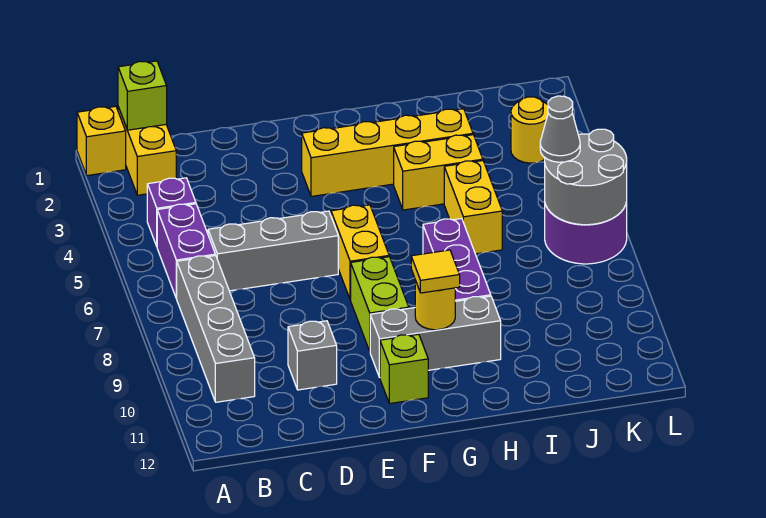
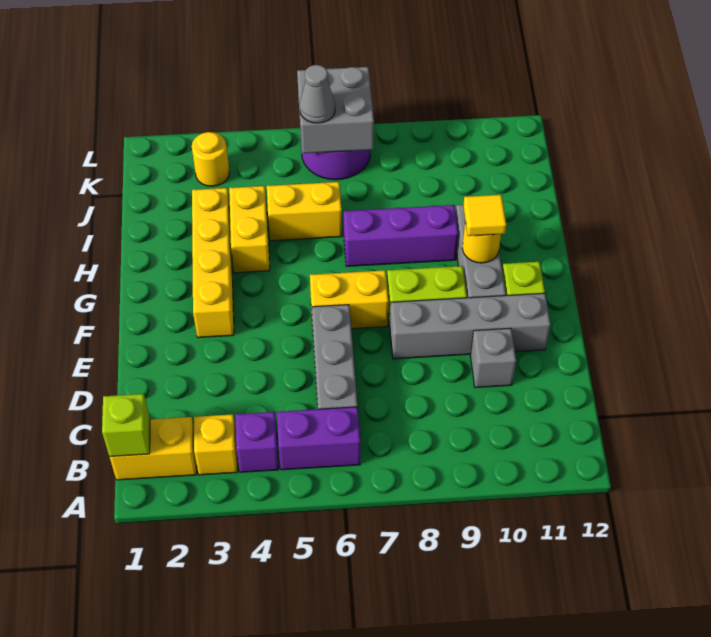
yellow brick A1 level 1 -> yellow brick B3 level 1
grey brick B7:B10 level 1 -> grey brick E8:E11 level 1
grey round brick K6:L7 level 2 -> grey brick K6:L7 level 2

